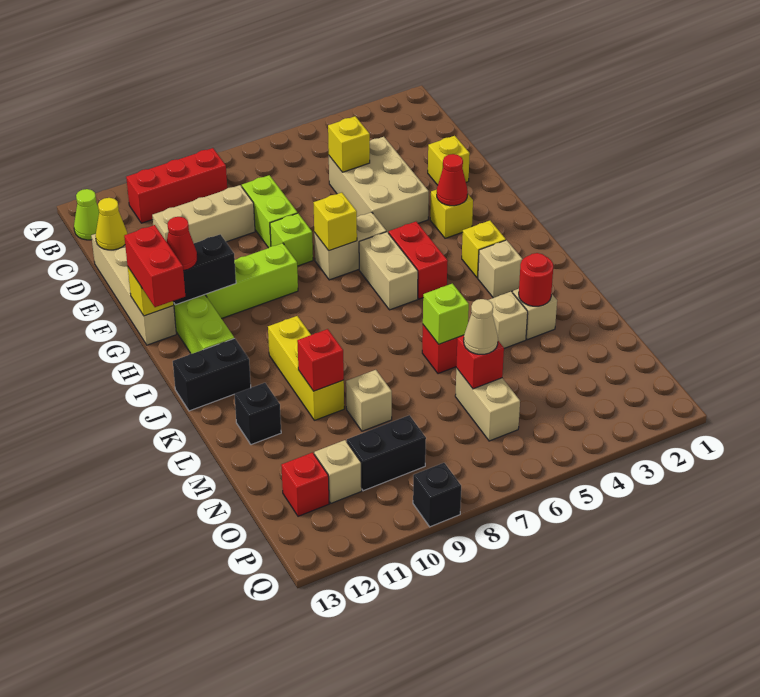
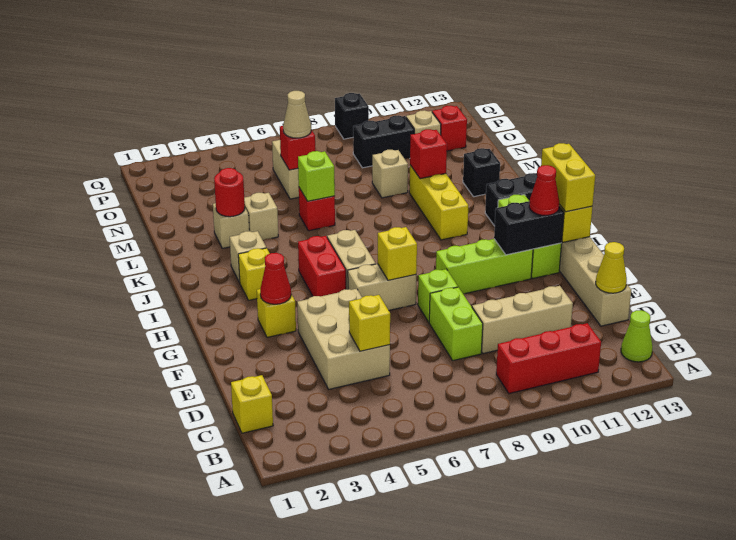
yellow brick E2 level 1 -> yellow brick C1 level 1
red brick G13:H13 level 3 -> yellow brick G13:H13 level 3

